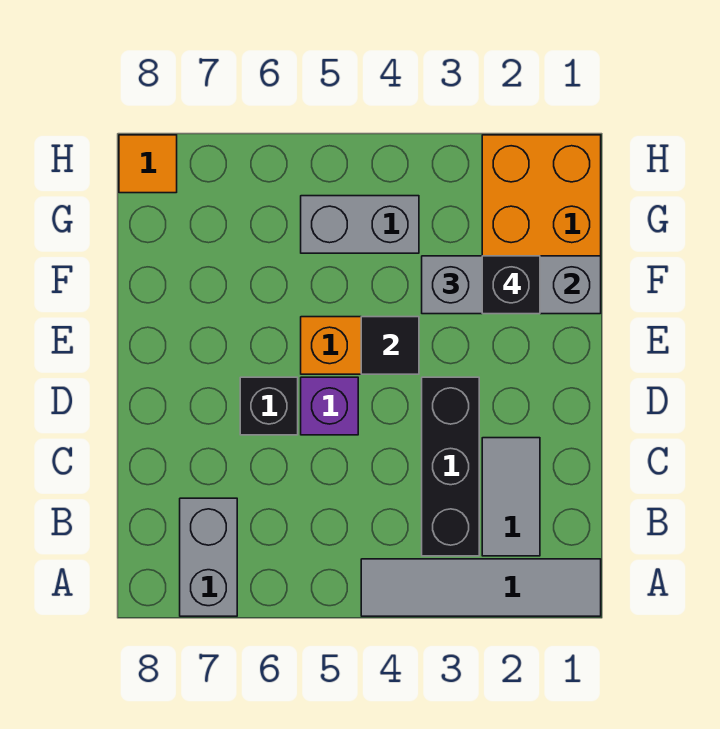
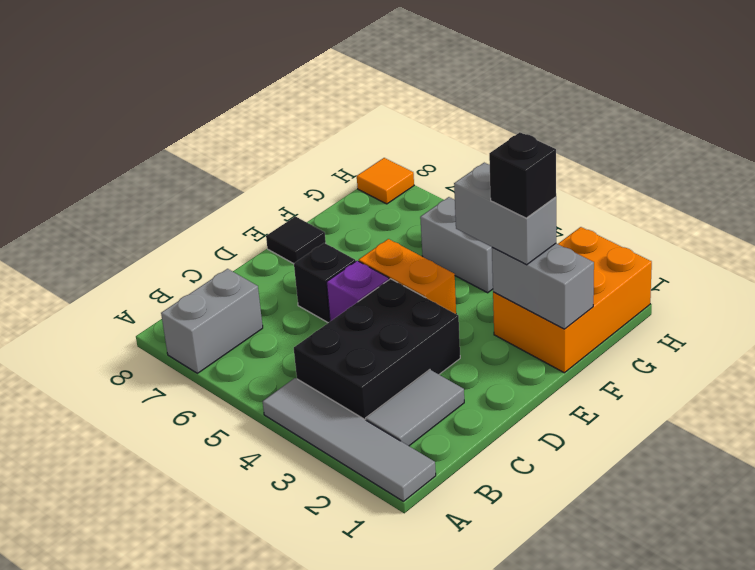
black brick B3:D3 level 1 -> black brick B3:D4 level 1
black tile E4 level 2 -> black tile E8 level 1

